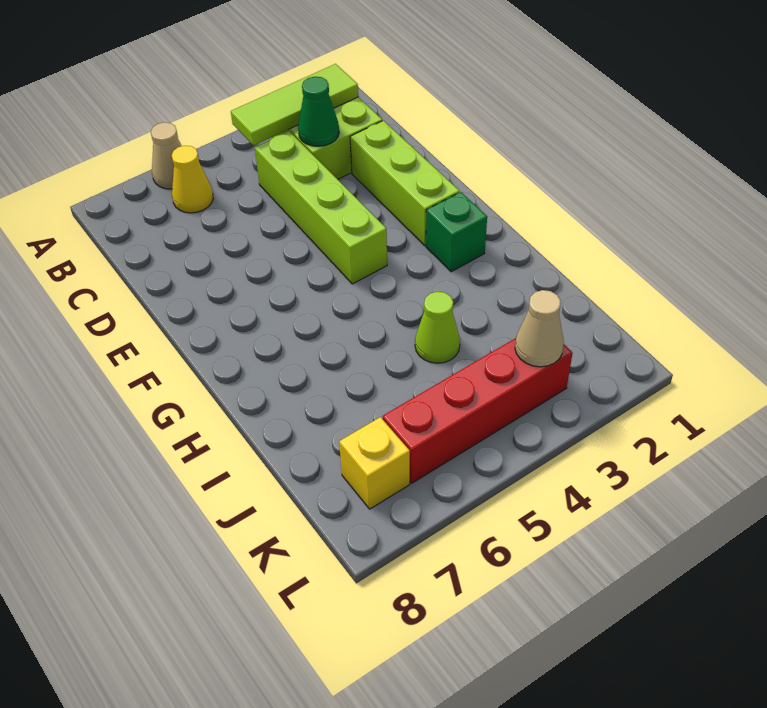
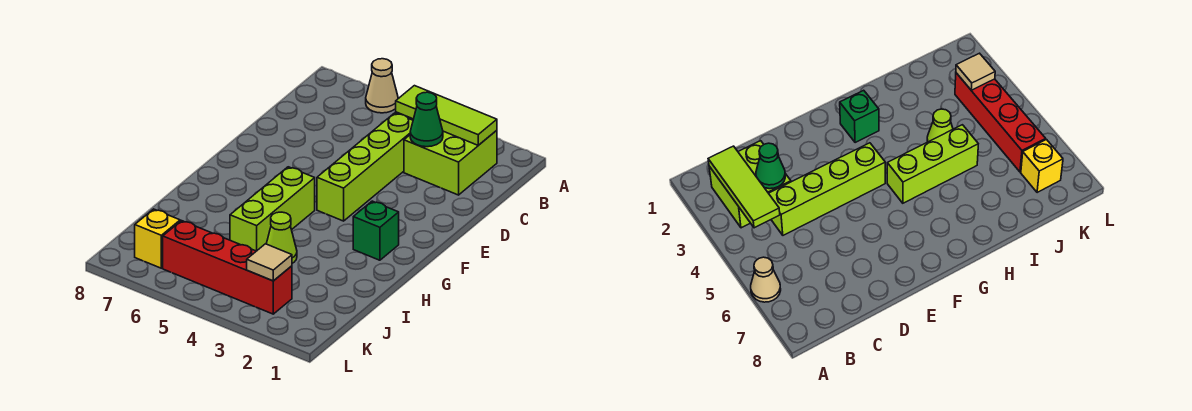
yellow cone B6 level 1 -> none
lime brick D2:F2 level 1 -> lime brick G5:I5 level 1
tan cone K3 level 2 -> tan tile K3 level 2

